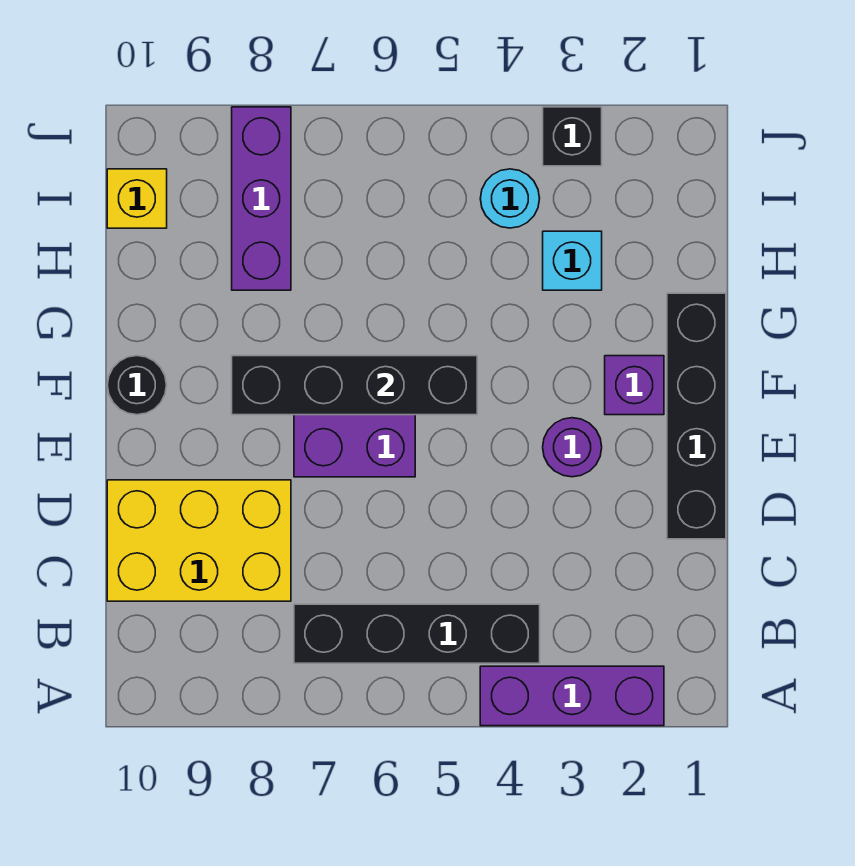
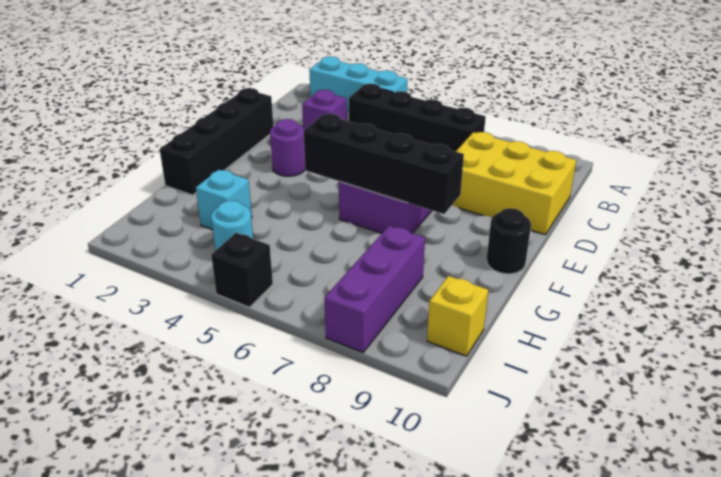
purple brick A2:A4 level 1 -> cyan brick A2:A4 level 1
purple brick F2 level 1 -> purple brick C3 level 1
black brick J3 level 1 -> black brick J5 level 1

